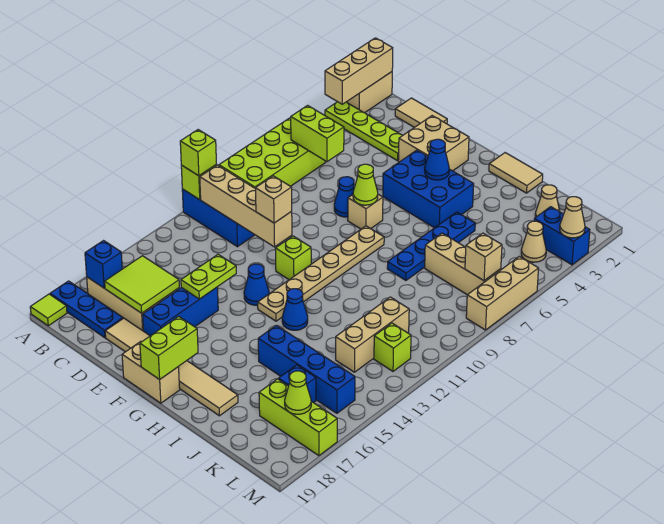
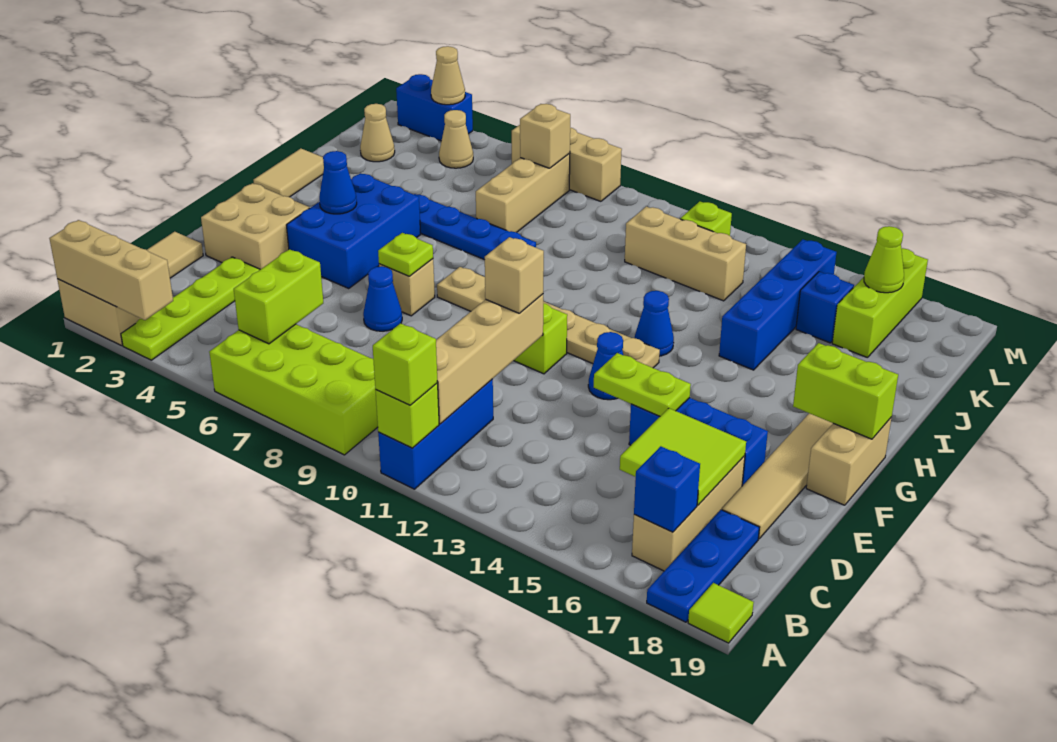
lime cone F7 level 2 -> lime plate F7 level 2
blue brick L3:M3 level 1 -> blue brick M2:M3 level 1

